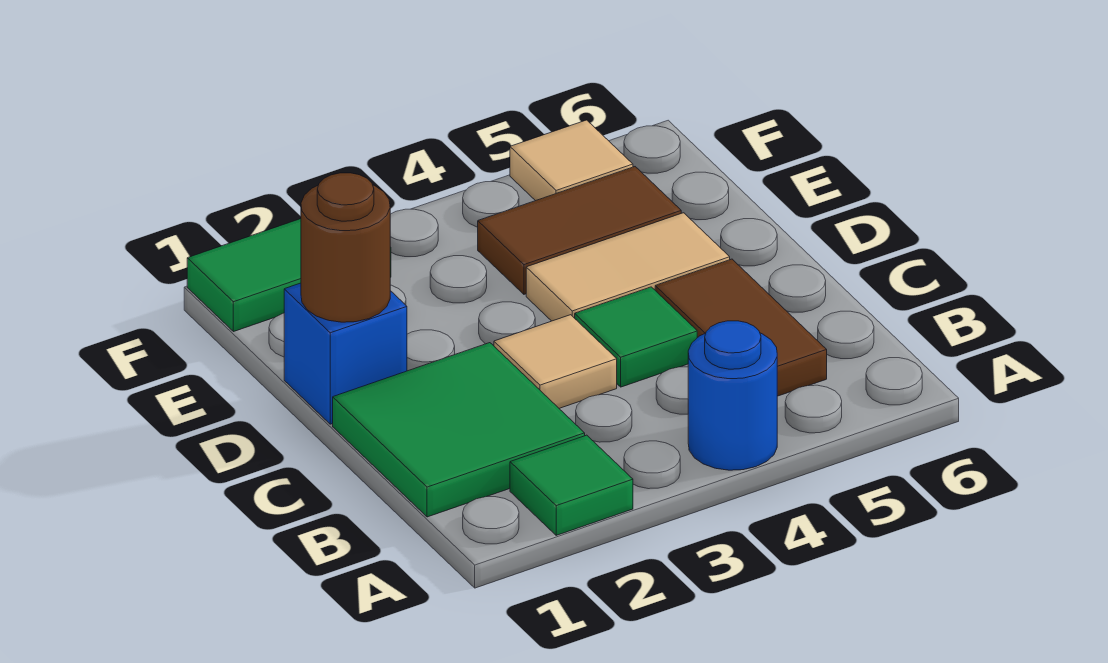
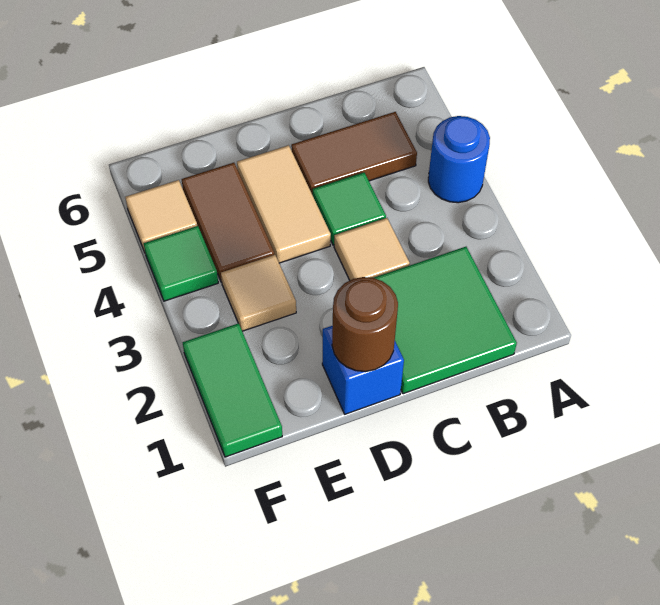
green tile A2 level 1 -> green tile F4 level 1
none -> tan tile E3 level 1

